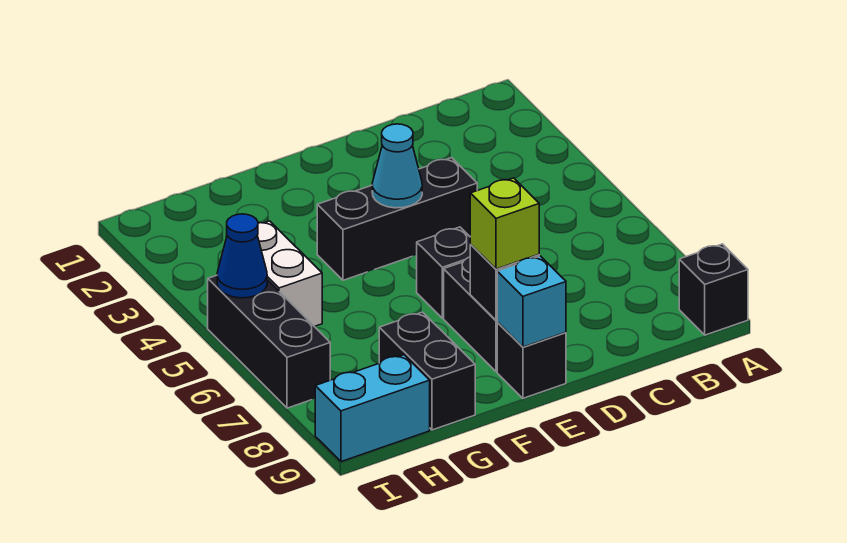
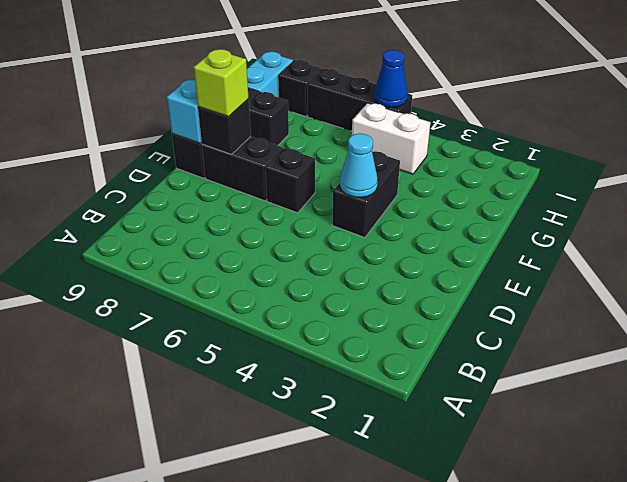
black brick A9 level 1 -> black brick I8 level 1
black brick D4:F4 level 1 -> black brick E4:F4 level 1

